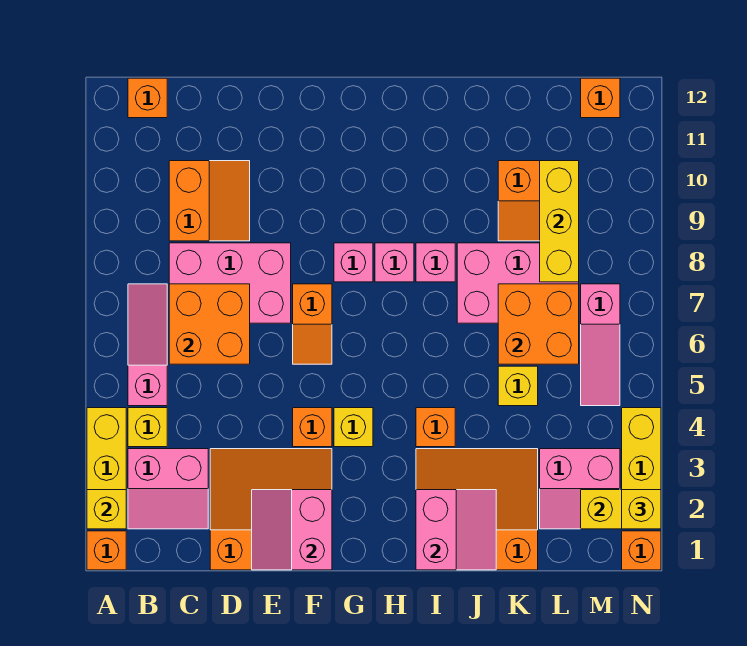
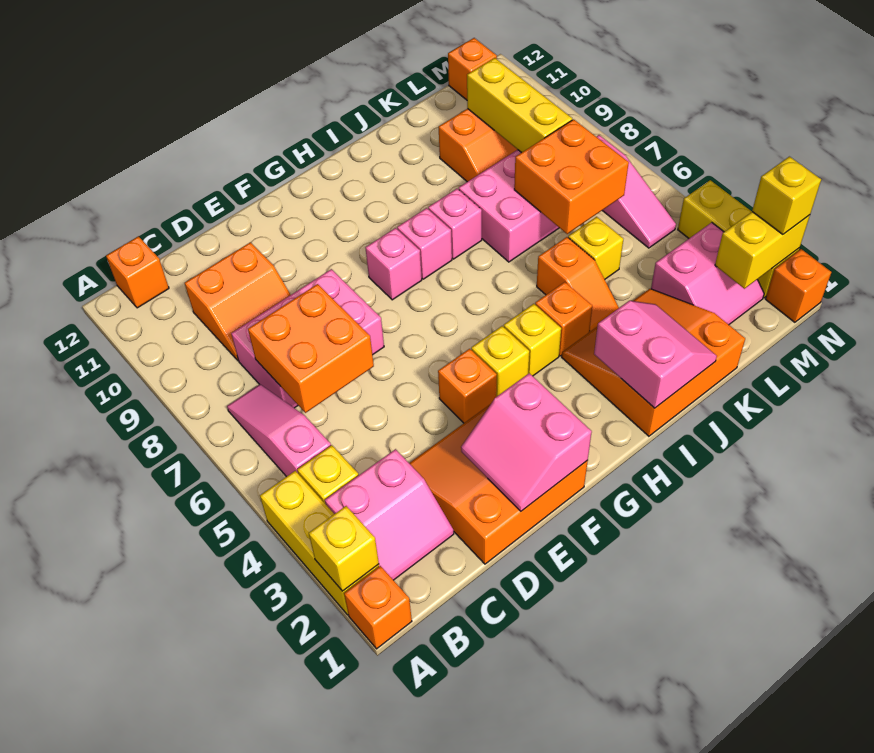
orange slope C9:D10 level 1 top C -> orange slope C9:D10 level 1 top 10
orange slope F6:F7 level 1 top 7 -> orange slope J4:J5 level 1 top 5
none -> yellow brick H4 level 1

